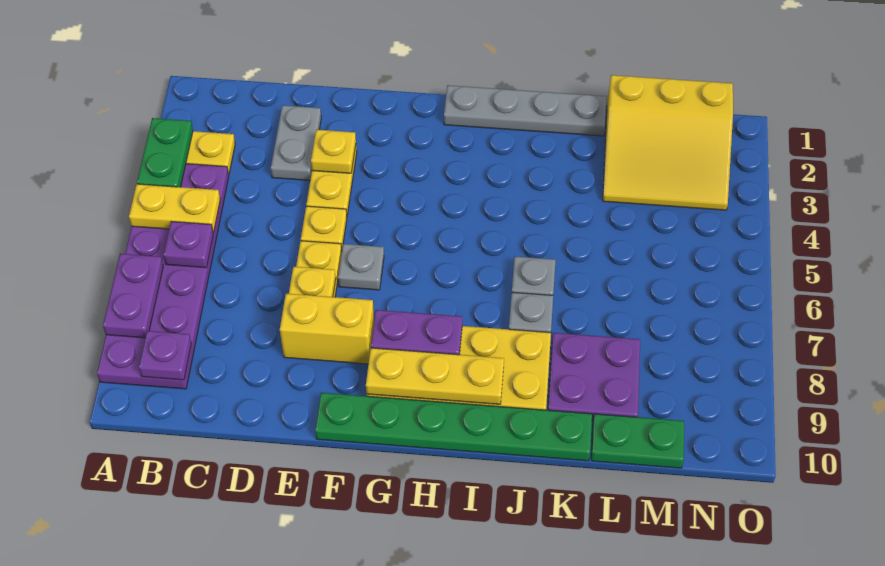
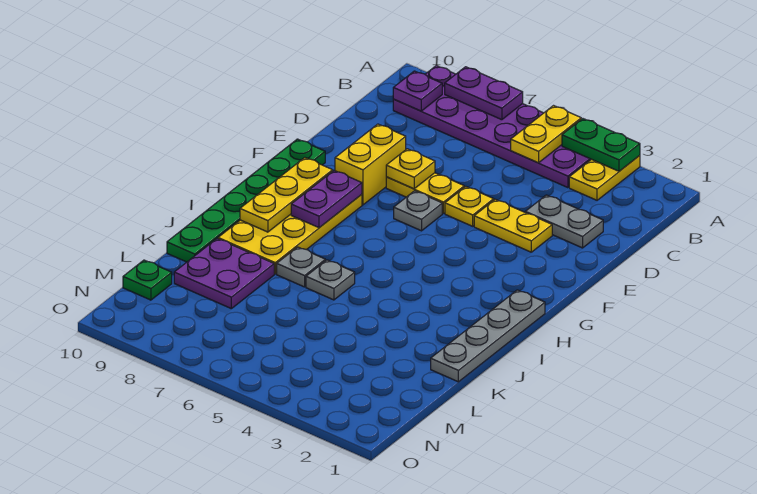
purple plate B6 level 2 -> none
yellow plate E3 level 2 -> none
yellow slope L1:N3 level 1 top 1 -> none
green plate L10:M10 level 1 -> green plate M10 level 1

